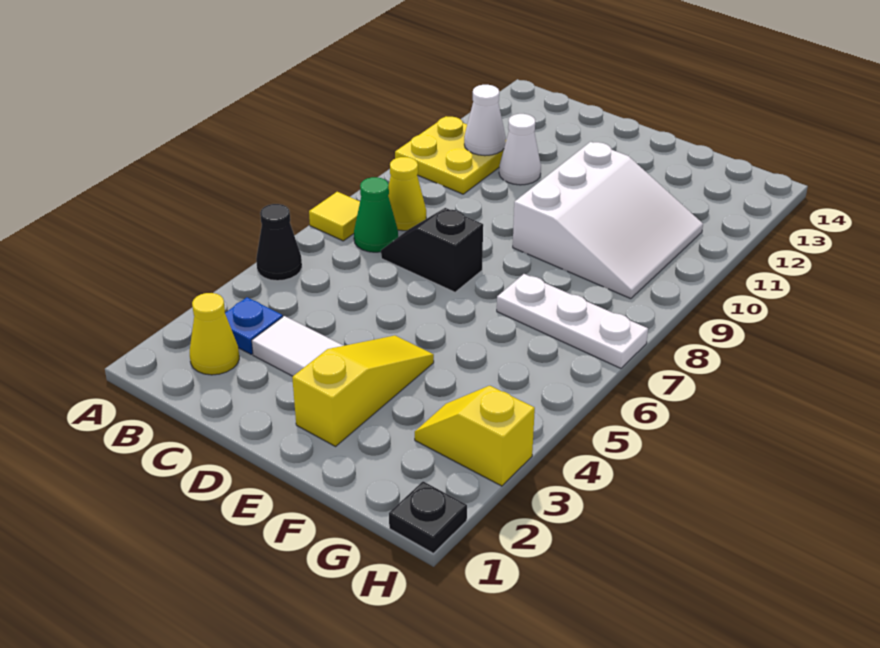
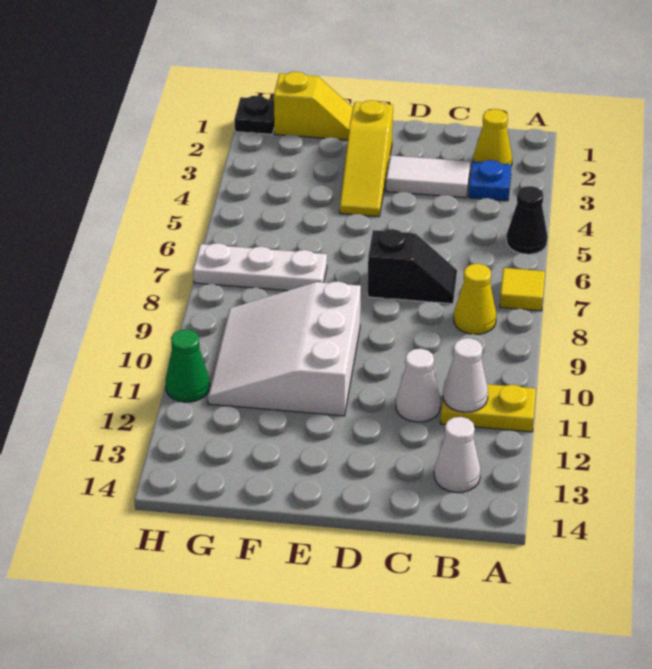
yellow plate A10:B11 level 1 -> yellow plate A11:B11 level 1
green cone B7 level 1 -> green cone H11 level 1
none -> white cone B13 level 1
yellow slope G3:H3 level 1 top H -> yellow slope F1:G1 level 1 top G

